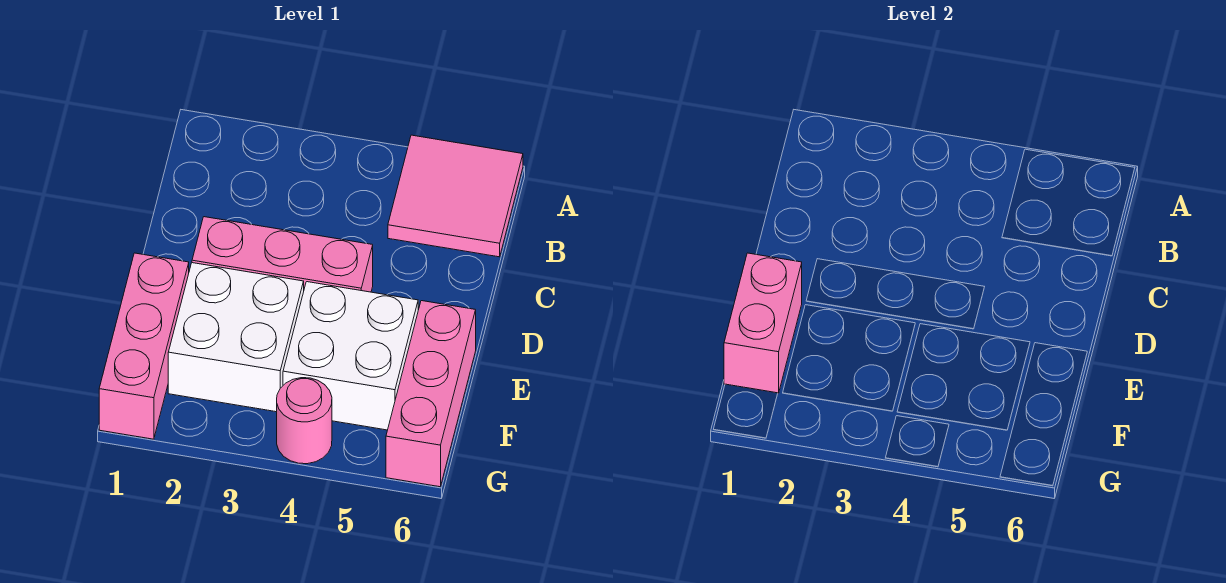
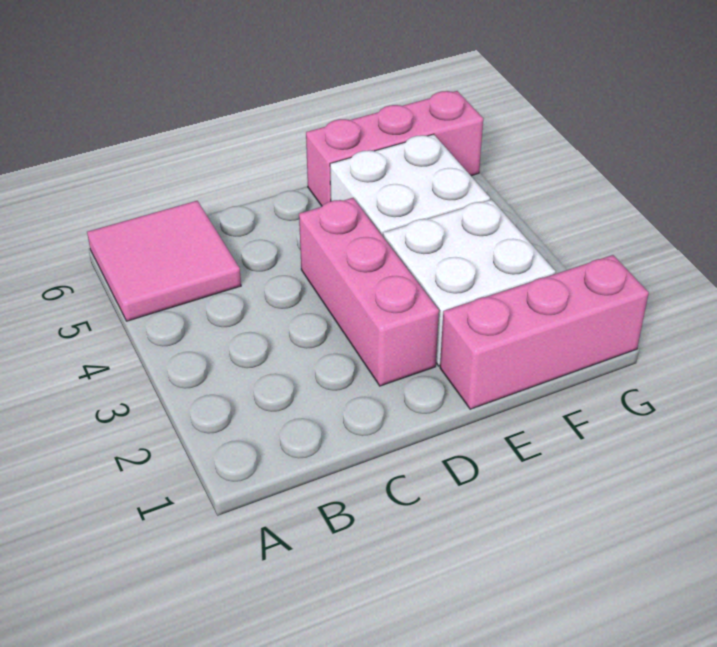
pink brick E1:F1 level 2 -> none
pink round brick G4 level 1 -> none

